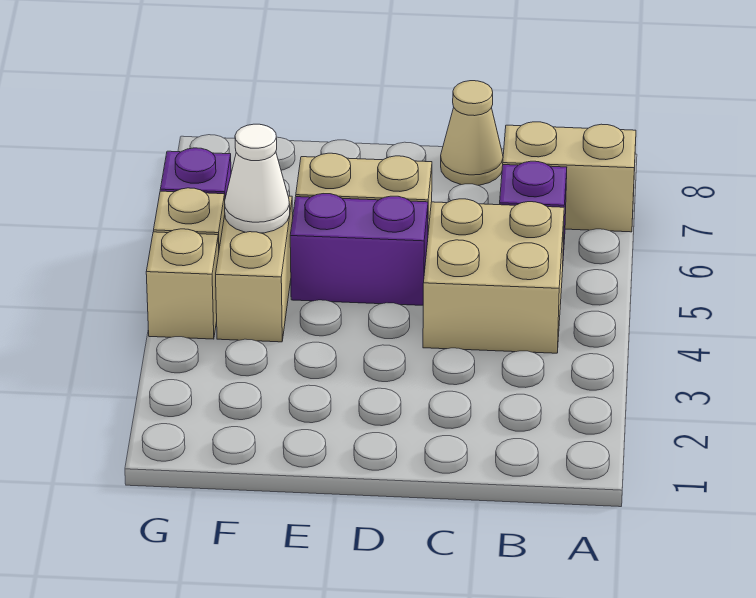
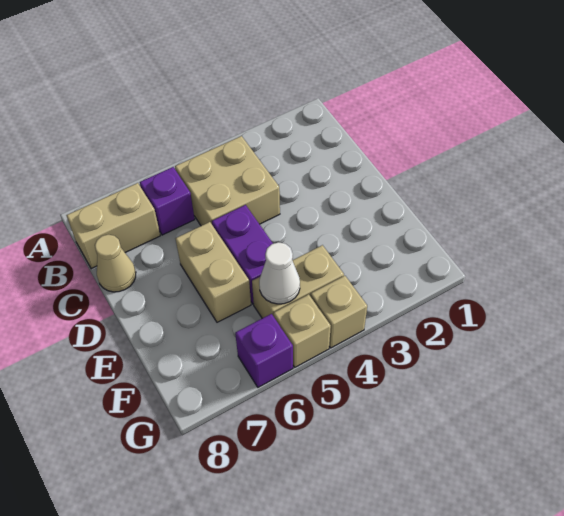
tan brick A7:B7 level 1 -> tan brick B7:B8 level 1

